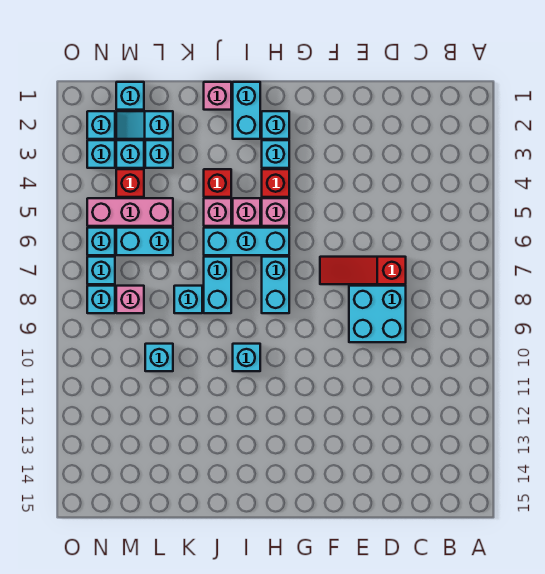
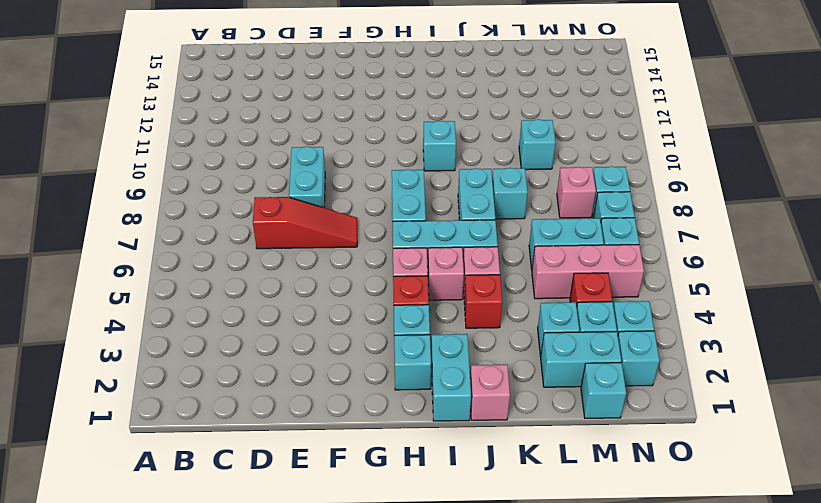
cyan brick D8:E9 level 1 -> cyan brick E8:E9 level 1
cyan slope L2:M2 level 1 top L -> cyan brick L2:M2 level 1

